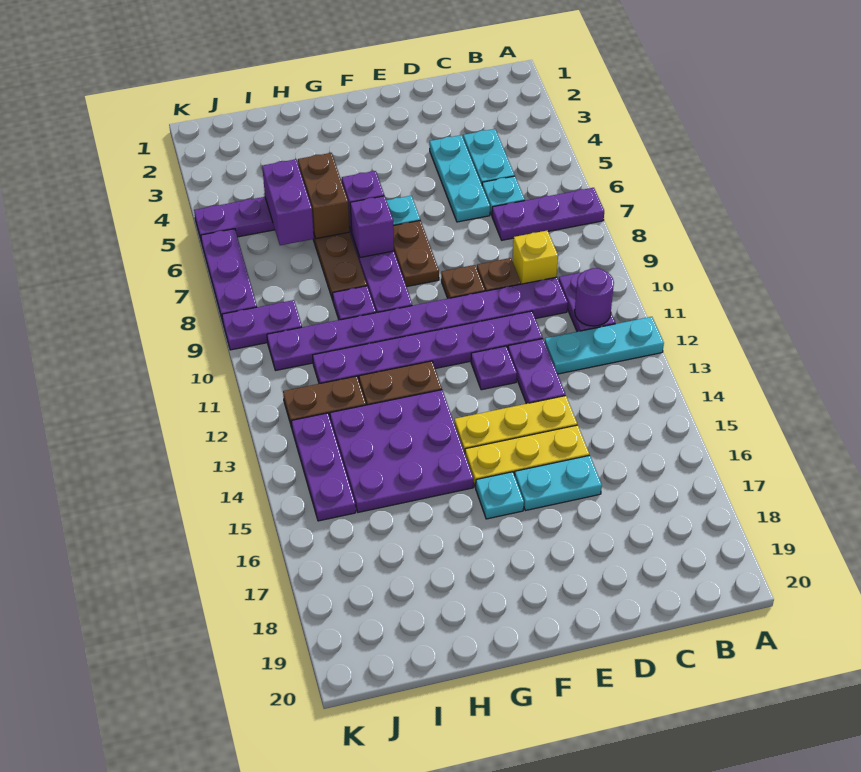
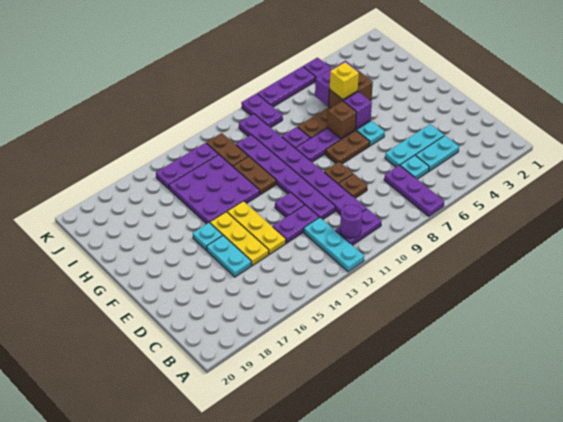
yellow brick C9 level 1 -> yellow brick H6 level 3
purple brick G7 level 2 -> brown brick G7 level 2

